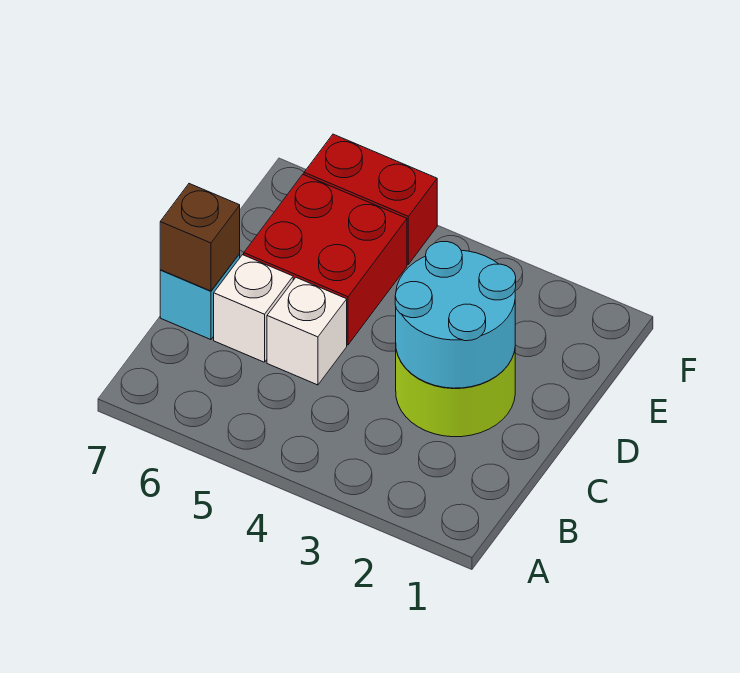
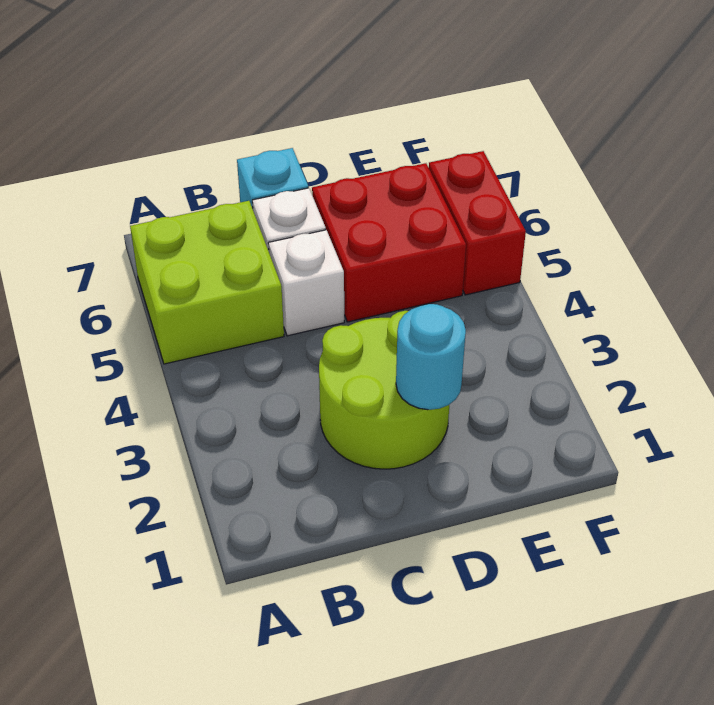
none -> lime brick A5:B6 level 1
cyan round brick C2:D3 level 2 -> cyan round brick D2 level 2
brown brick C7 level 2 -> none

